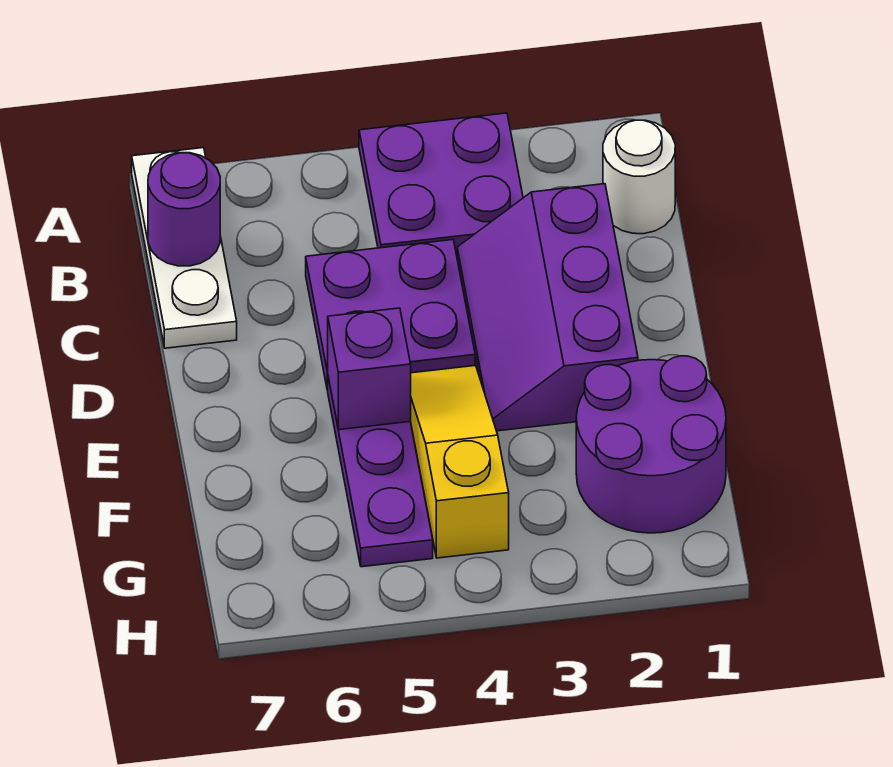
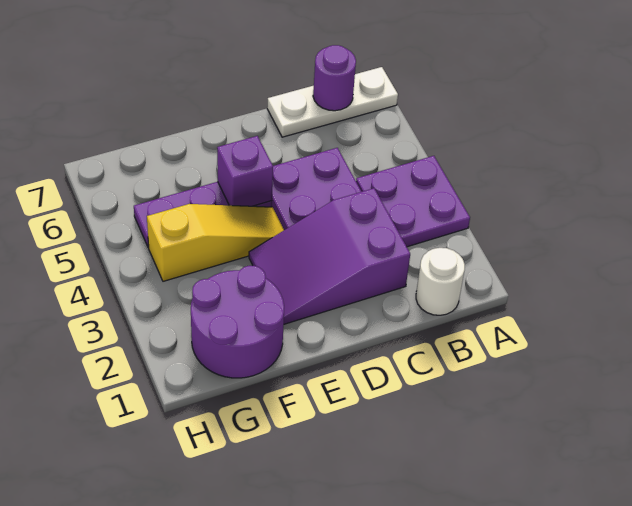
purple slope C2:E3 level 1 top 2 -> purple slope C2:E3 level 1 top C

